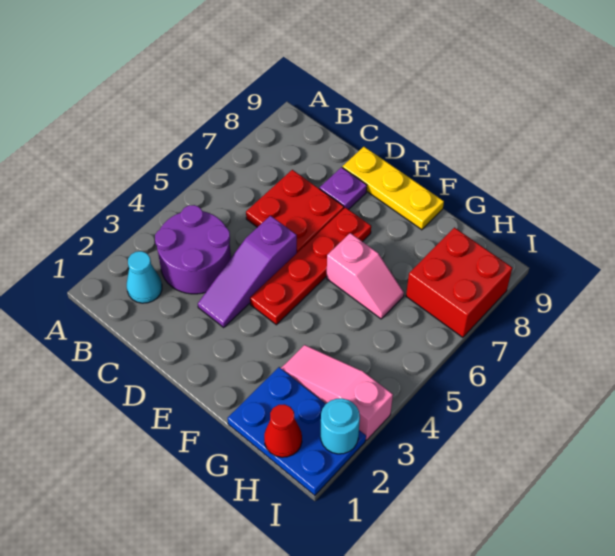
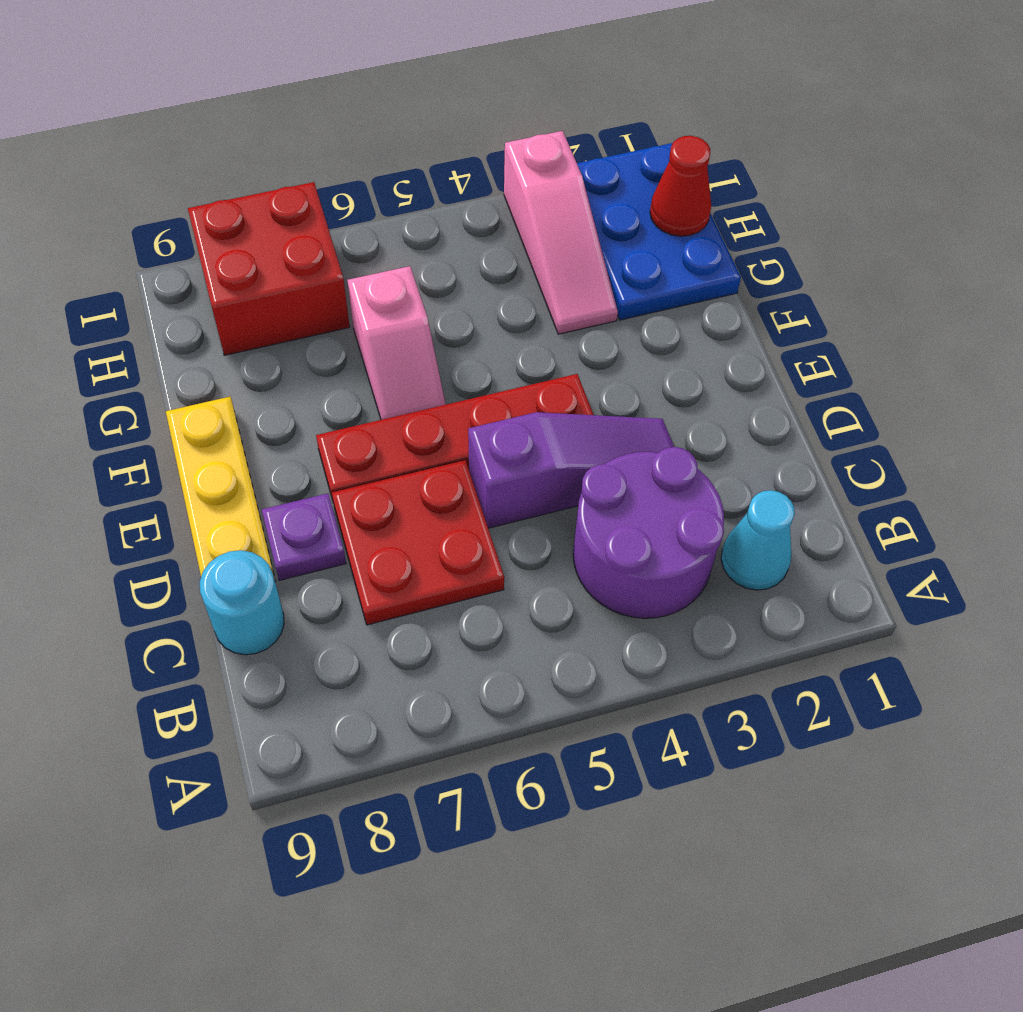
pink slope F6:G6 level 1 top F -> pink slope F6:G6 level 1 top G
cyan round brick I2 level 2 -> cyan round brick C9 level 1

